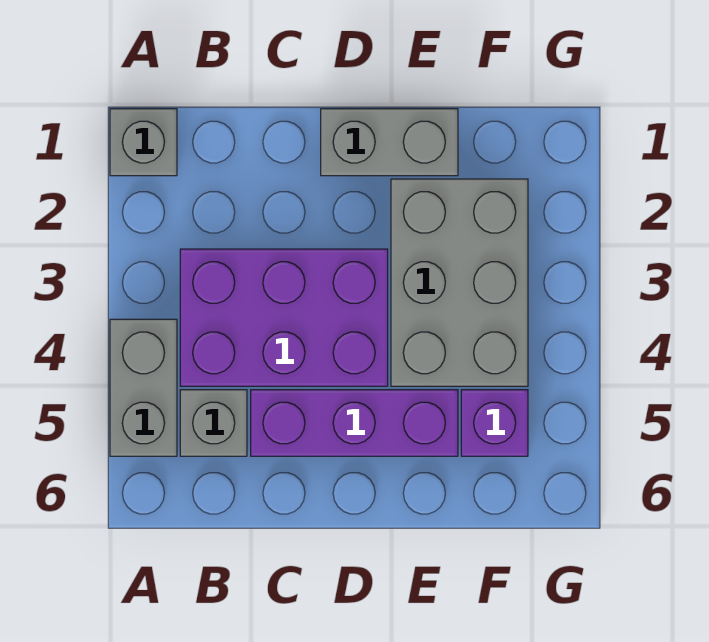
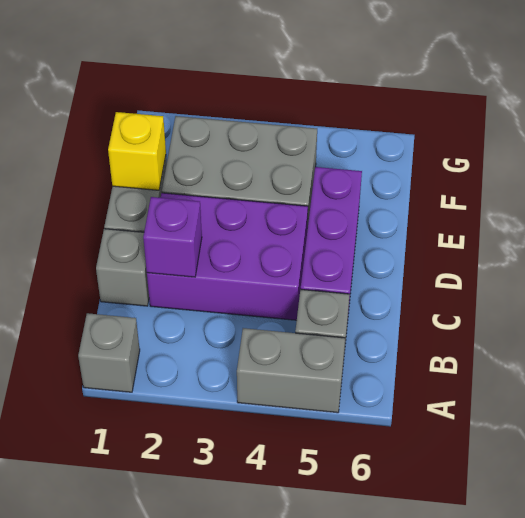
purple brick B3:D4 level 1 -> purple brick C2:D4 level 1
none -> grey brick C1 level 1
none -> yellow brick E1 level 2
purple brick F5 level 1 -> purple brick C2 level 2

